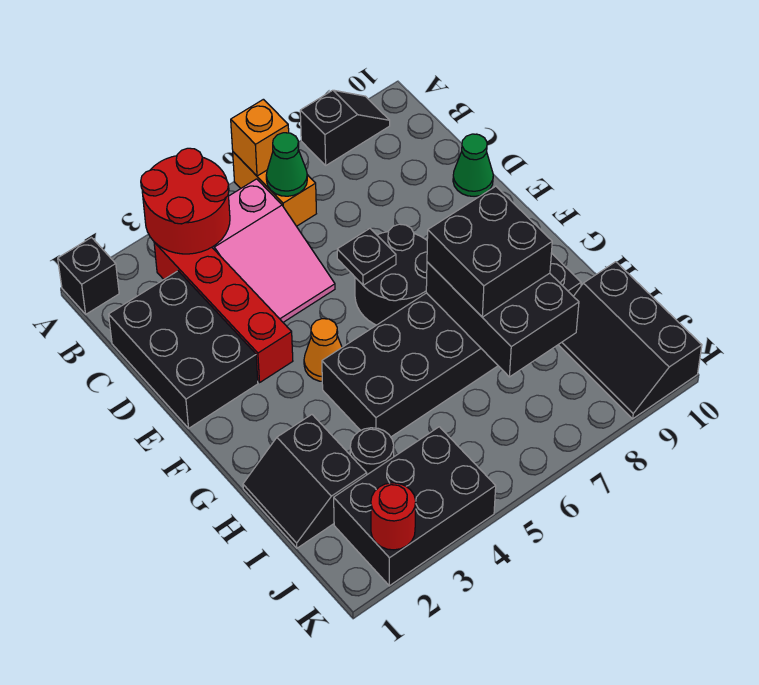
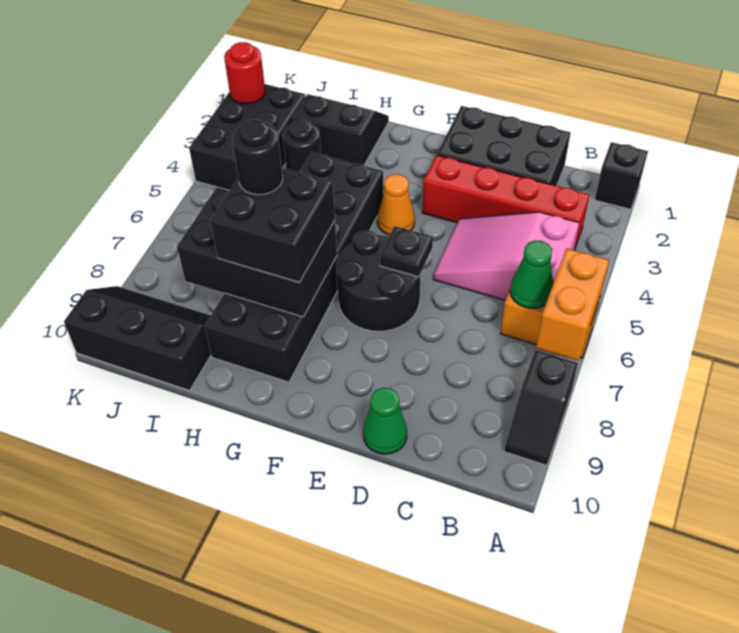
red round brick A3:B4 level 2 -> none
orange brick A6 level 2 -> orange brick A6:A7 level 2
none -> black round brick H7 level 4

